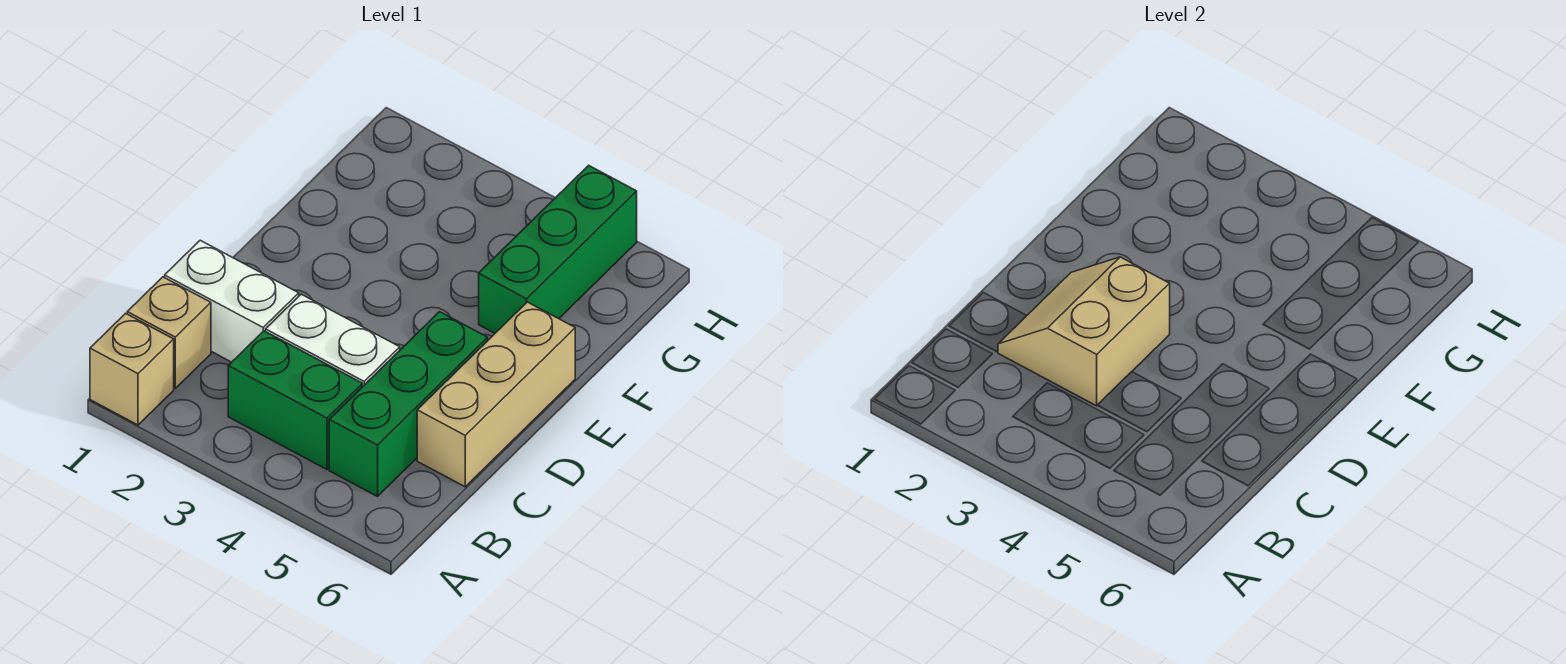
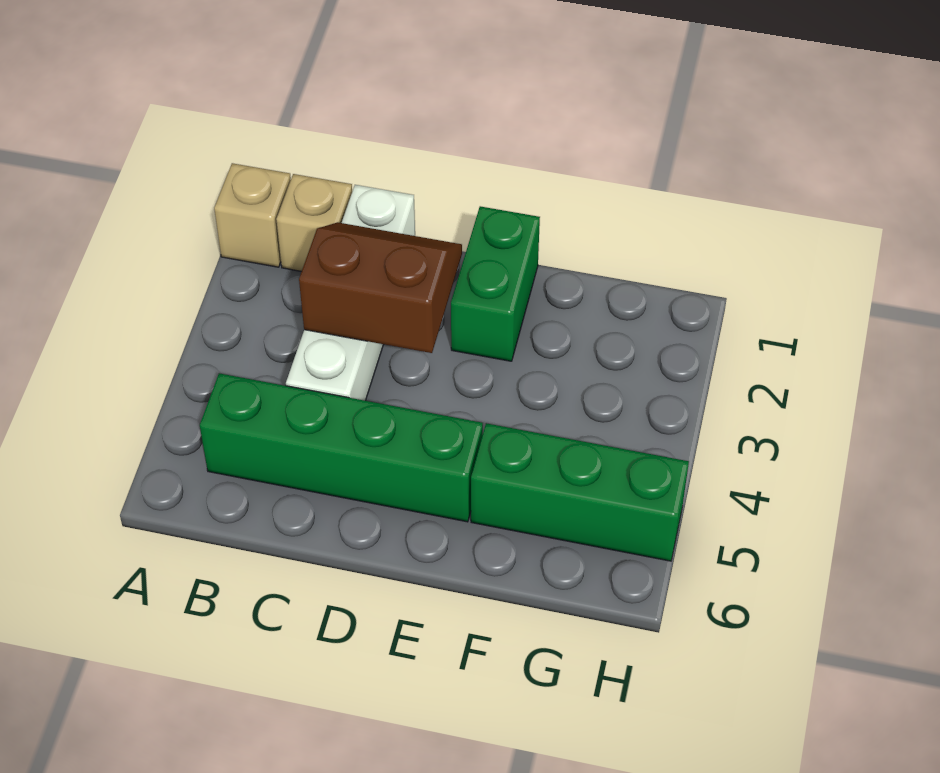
green brick B3:B4 level 1 -> green brick E1:E2 level 1
green brick B5:D5 level 1 -> green brick B5:E5 level 1
tan slope C2:D3 level 2 top 3 -> brown slope C2:D3 level 2 top 3
tan brick C6:E6 level 1 -> none

